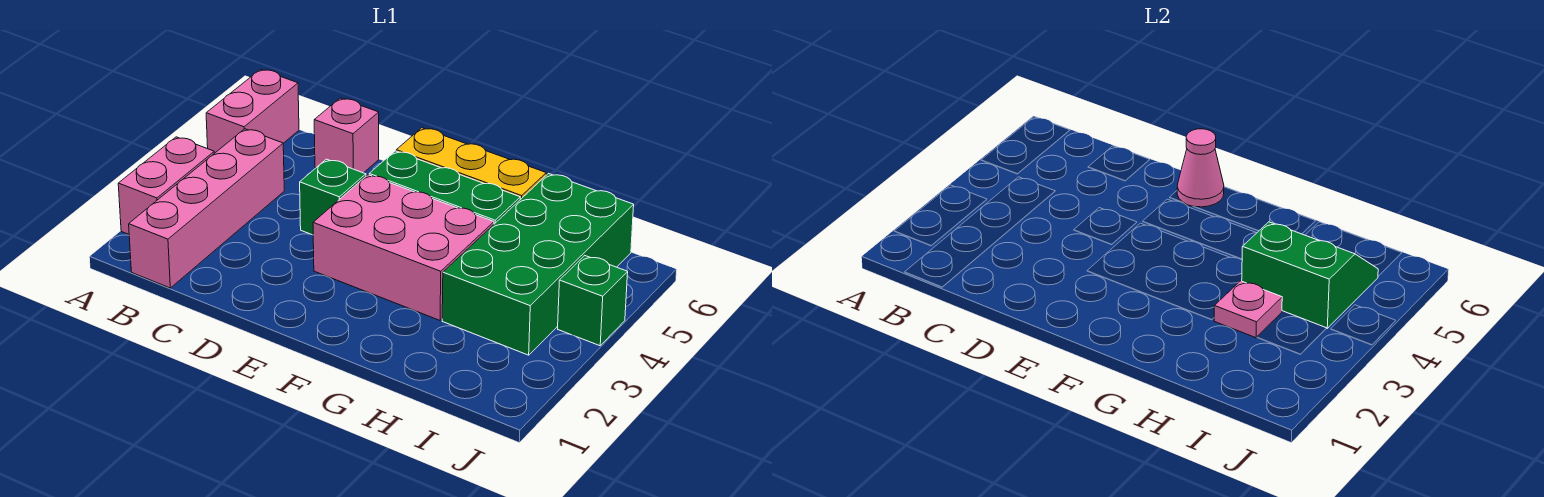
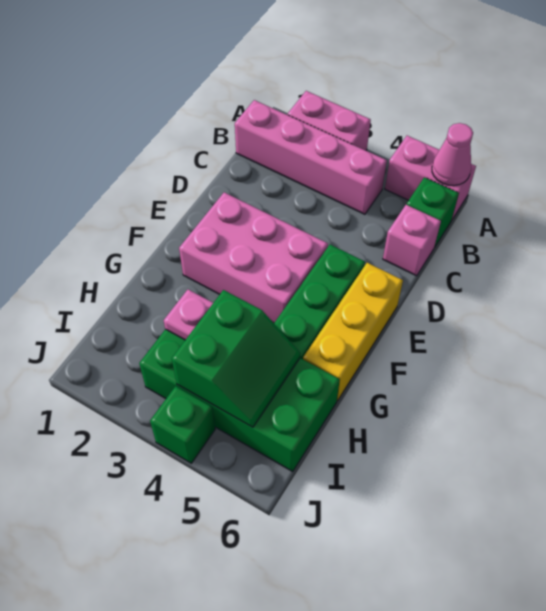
green brick D4 level 1 -> green brick B6 level 1
pink brick E3:G4 level 1 -> pink brick E2:F4 level 1
pink cone E6 level 2 -> pink cone A6 level 2

